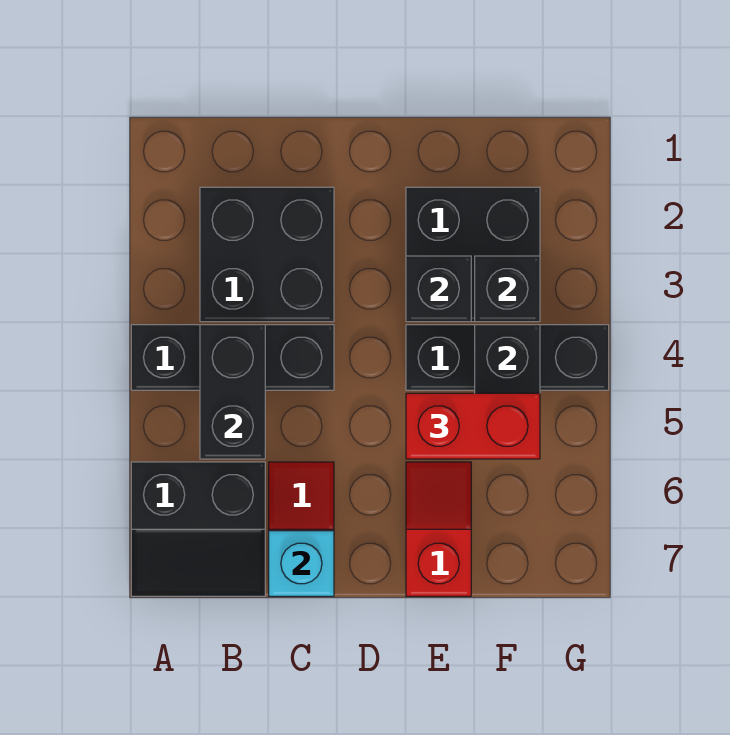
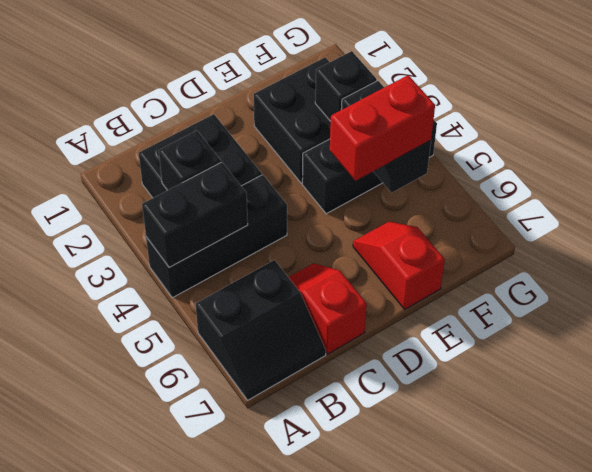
black brick B4:B5 level 2 -> black brick A4:B4 level 2
cyan brick C7 level 2 -> none
black brick E3 level 2 -> black brick B3 level 2

